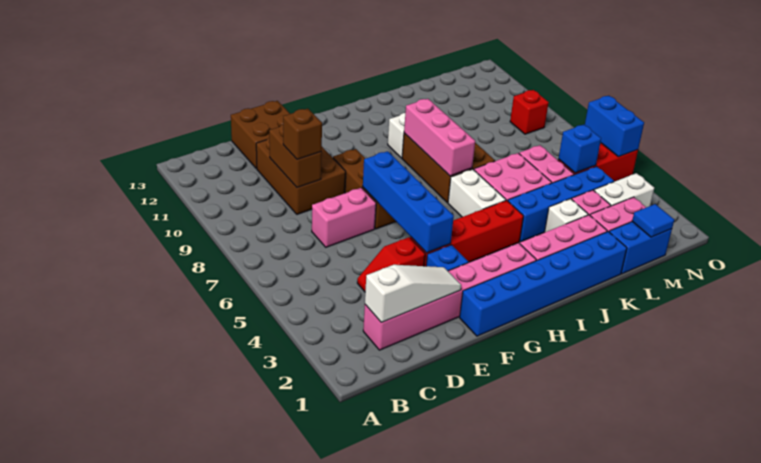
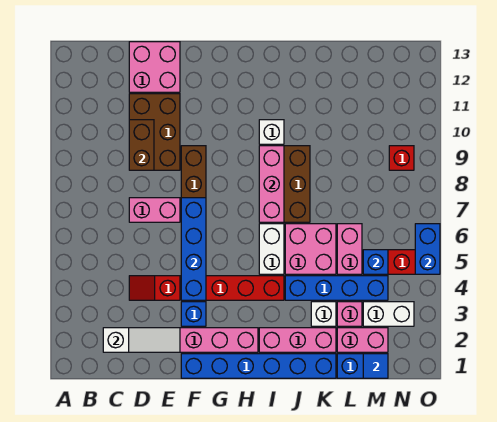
brown brick D9 level 3 -> none
brown brick D12:E13 level 1 -> pink brick D12:E13 level 1

